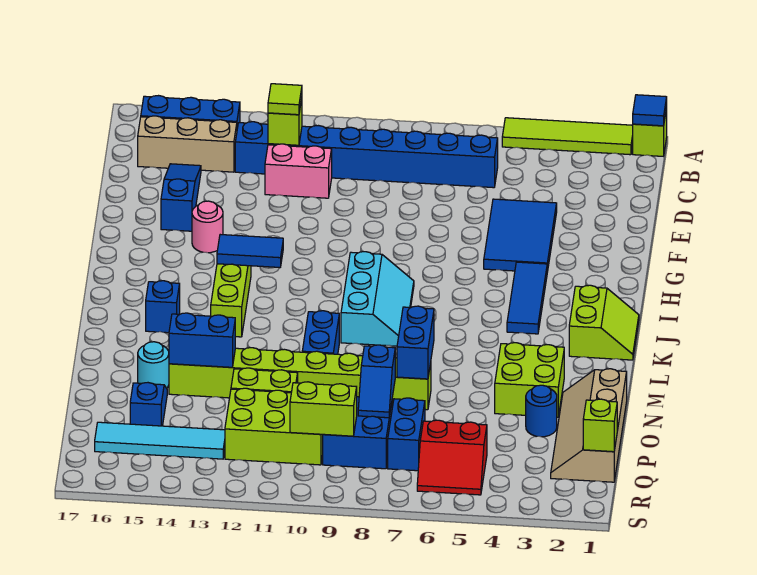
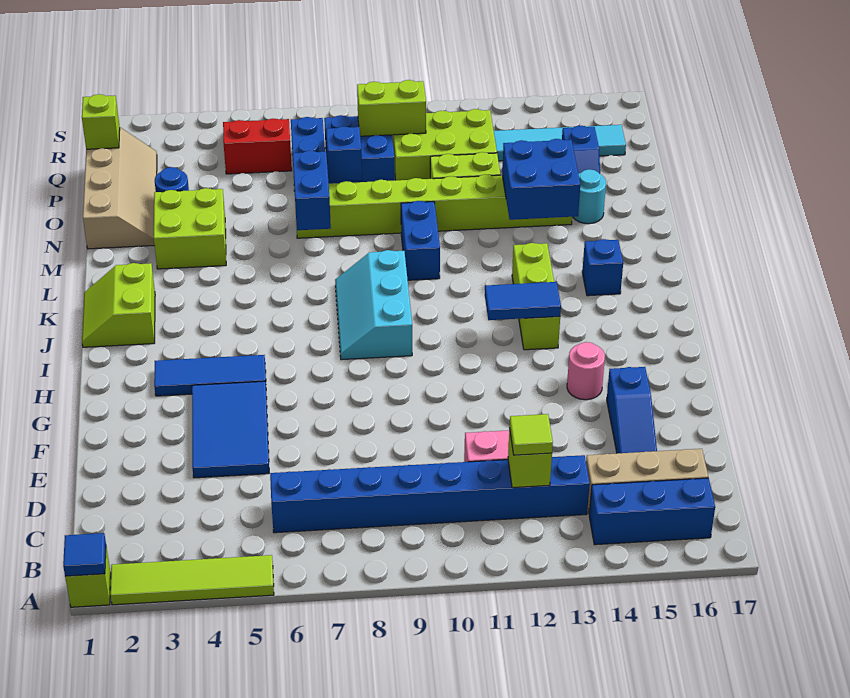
blue tile H4:J4 level 1 -> blue tile H3:H5 level 1
blue brick N13:N14 level 2 -> blue brick M13:N14 level 2

